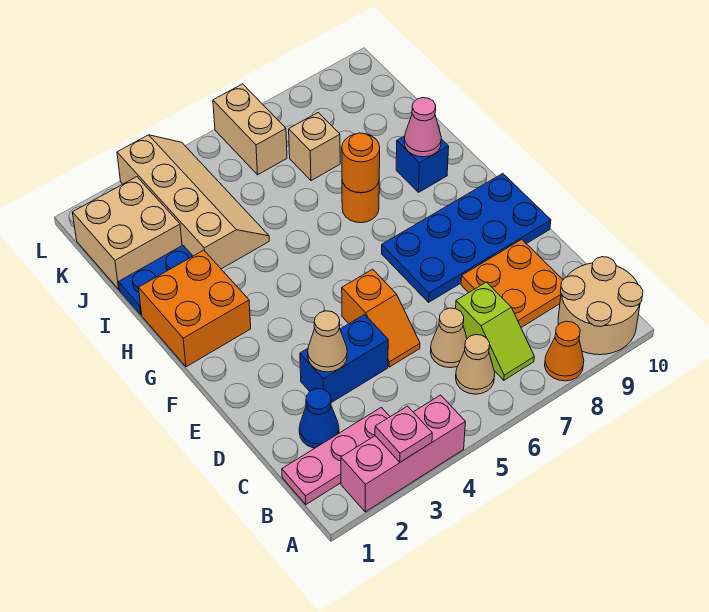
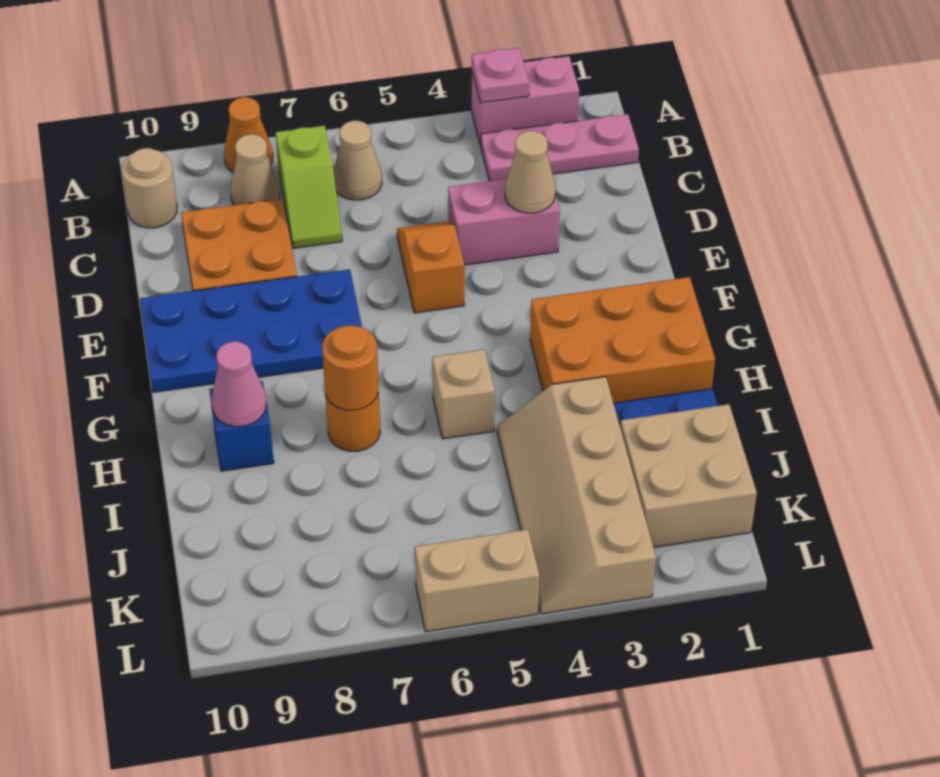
pink brick A2:A4 level 1 -> pink brick A2:A3 level 1
tan round brick A9:B10 level 1 -> tan round brick B10 level 1
lime slope B7:C7 level 1 top C -> lime slope B7:C7 level 1 top B
blue cone C2 level 1 -> none
tan cone C6 level 1 -> tan cone B8 level 1
blue brick D3:D4 level 1 -> pink brick D3:D4 level 1
orange brick G1:H2 level 1 -> orange brick G1:H3 level 1
tan brick J7 level 1 -> tan brick H5 level 1
tan brick K6:L6 level 1 -> tan brick L5:L6 level 1

